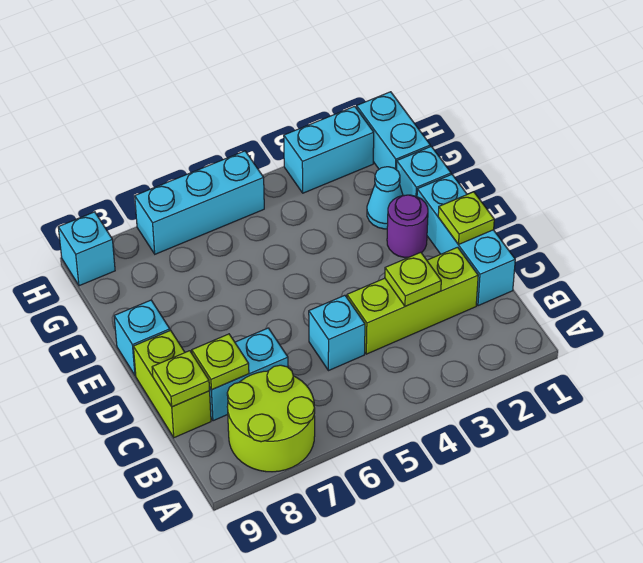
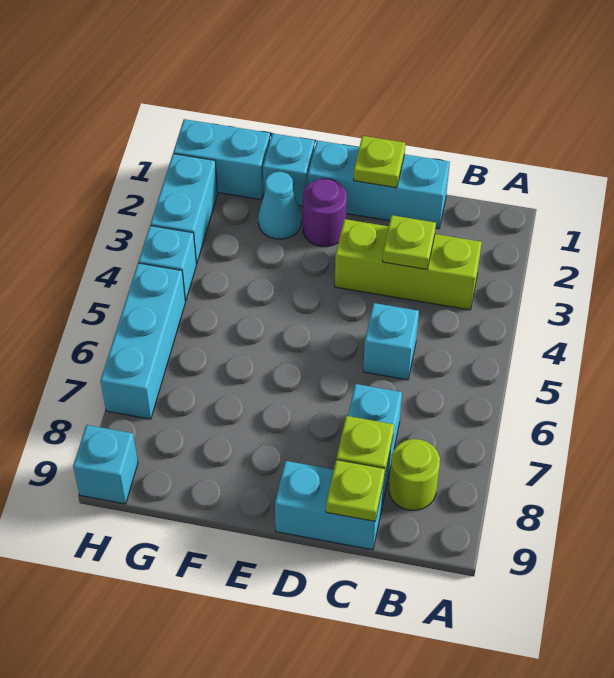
lime round brick A7:B8 level 1 -> lime round brick B8 level 1
lime brick C2:C4 level 1 -> lime brick B3:D3 level 1
lime brick C9:D9 level 1 -> cyan brick C9:D9 level 1
cyan brick E9 level 1 -> cyan brick H4 level 1

